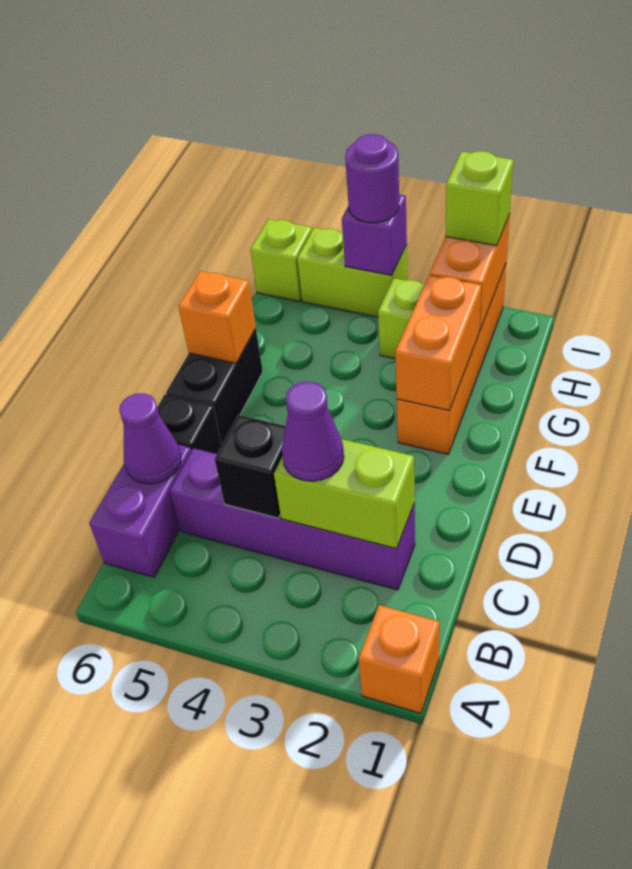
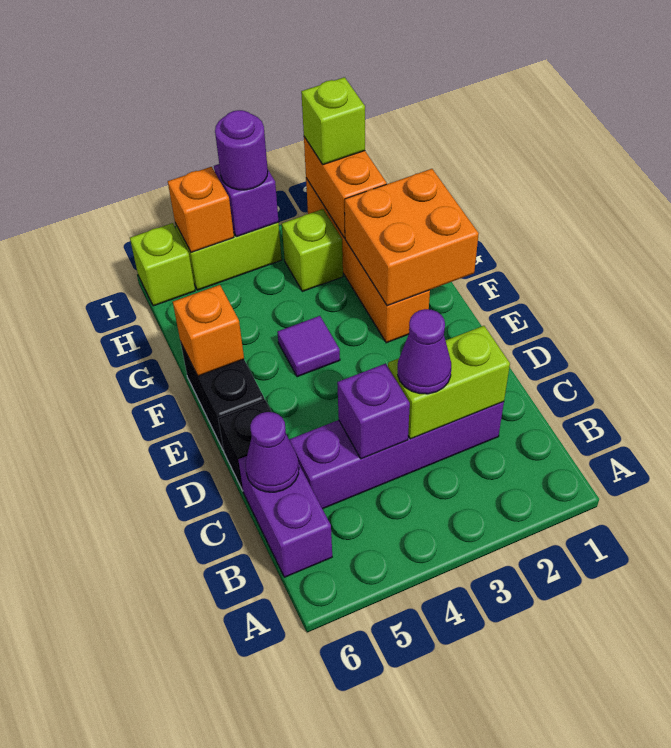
orange brick A1 level 1 -> orange brick I5 level 2
black brick C4 level 2 -> purple brick C4 level 2
orange brick F2:G2 level 2 -> orange brick F1:G2 level 2
none -> purple tile F4 level 1

